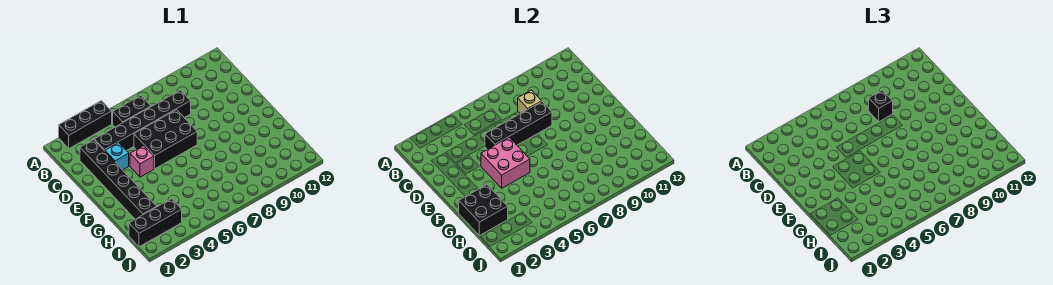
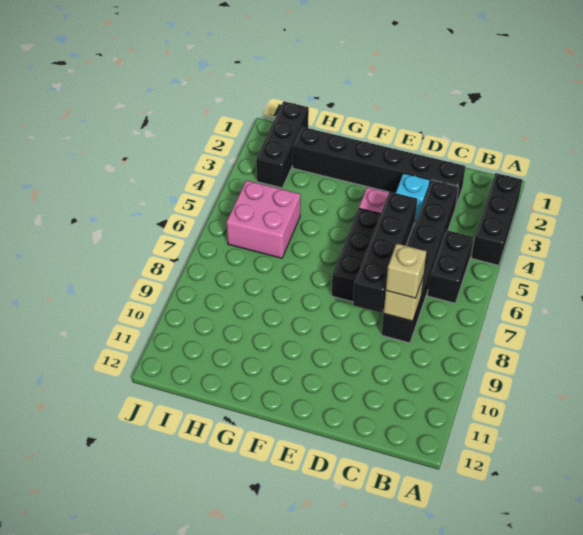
black brick C8 level 3 -> tan brick C8 level 3
pink brick E4:F5 level 2 -> pink brick H5:I6 level 1
black brick G1:H2 level 2 -> none

